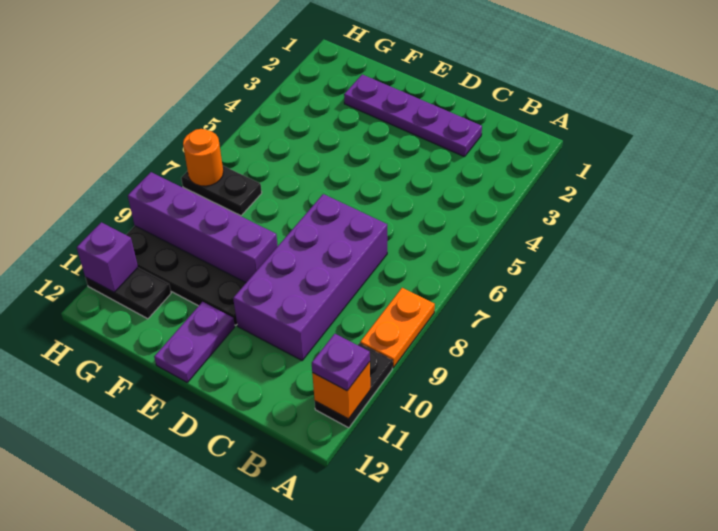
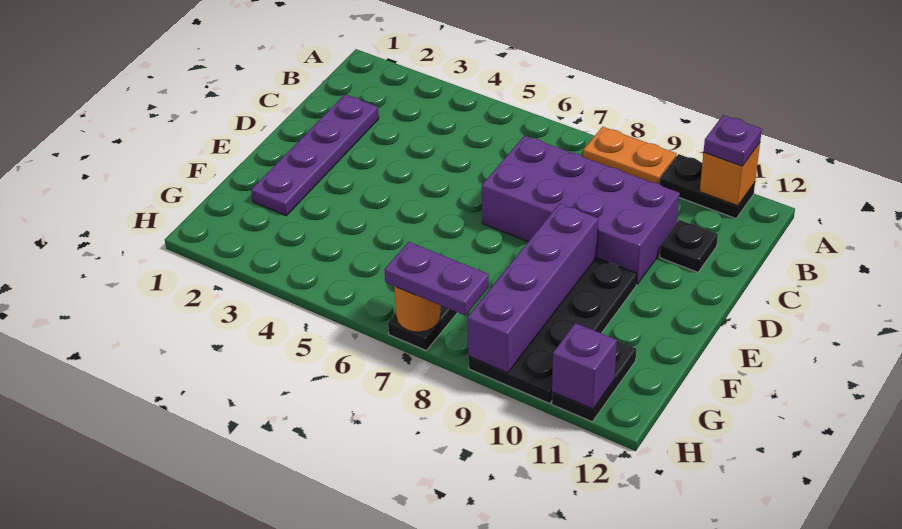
none -> black plate C11 level 1
purple plate E11:E12 level 1 -> purple plate H7:H8 level 3

